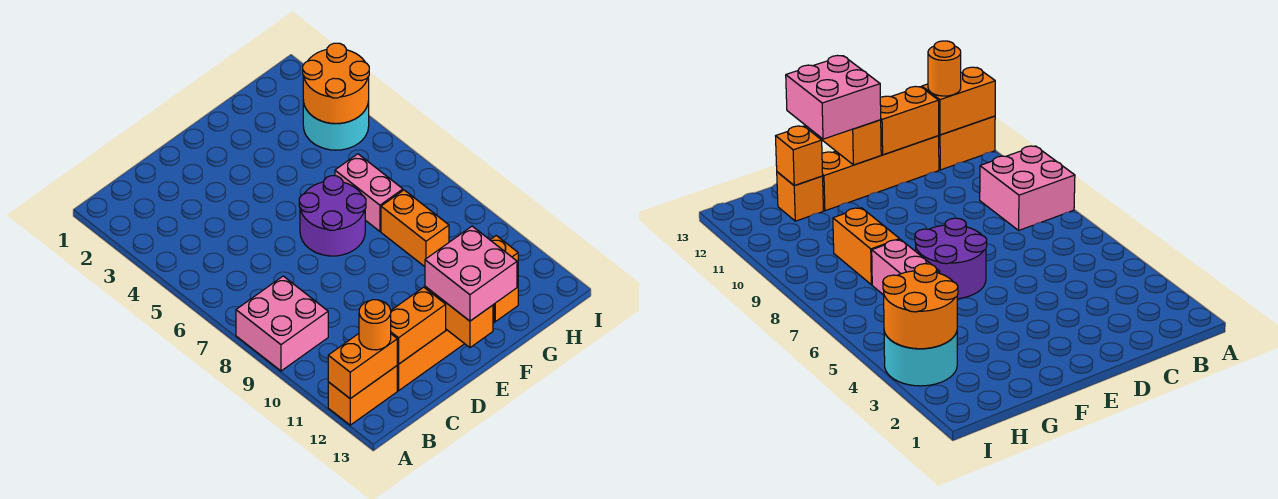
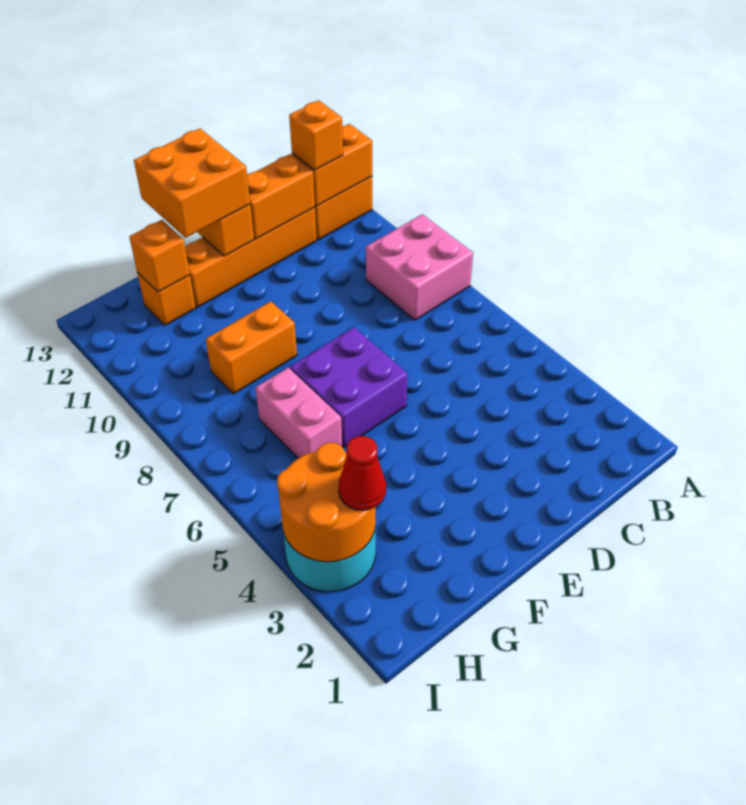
orange round brick B12 level 3 -> orange brick B12 level 3
purple round brick E6:F7 level 1 -> purple brick E6:F7 level 1
pink brick E12:F13 level 3 -> orange brick E12:F13 level 3
orange brick G8:G9 level 1 -> orange brick F9:G9 level 1
none -> red cone H3 level 3

